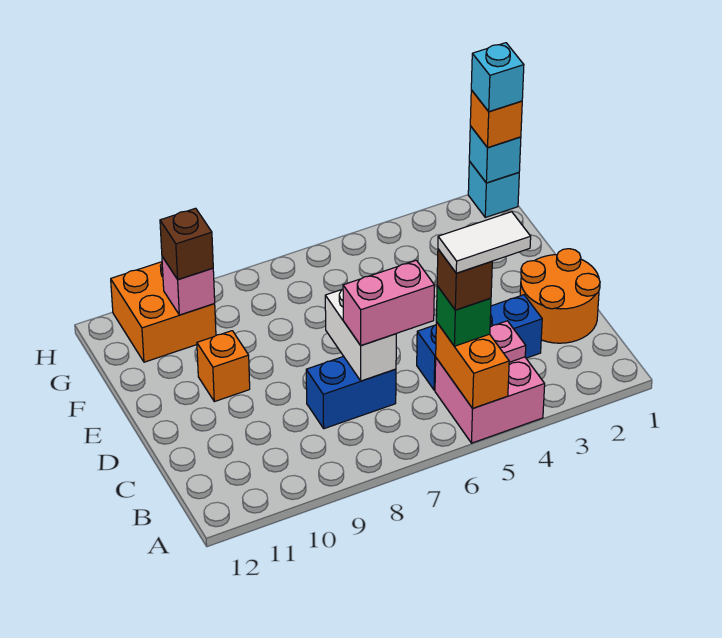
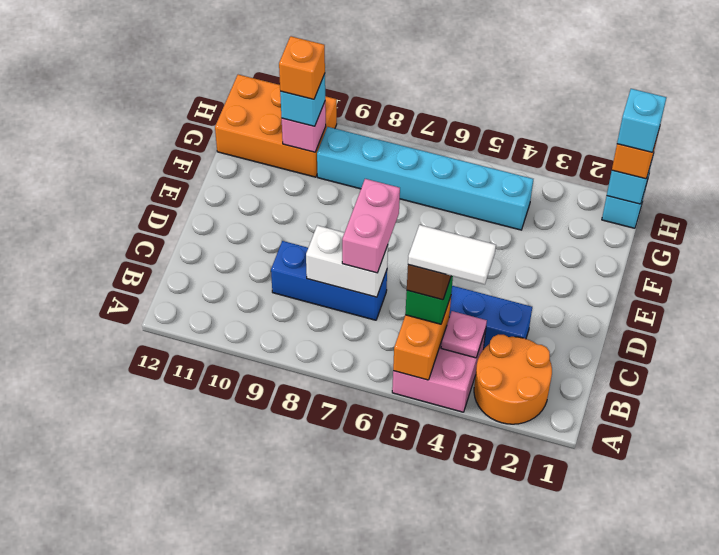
orange round brick C1:D2 level 1 -> orange round brick A2:B3 level 1
pink brick C6:C7 level 3 -> pink brick C7:D7 level 3
blue brick C7:C8 level 1 -> blue brick C7:C9 level 1
white brick C7:D7 level 2 -> white brick C7:C8 level 2
orange brick E10 level 1 -> orange brick G10 level 4
none -> cyan brick G4:G9 level 1
orange brick G10:H11 level 1 -> orange brick G10:H12 level 1
brown brick G10 level 3 -> cyan brick G10 level 3

